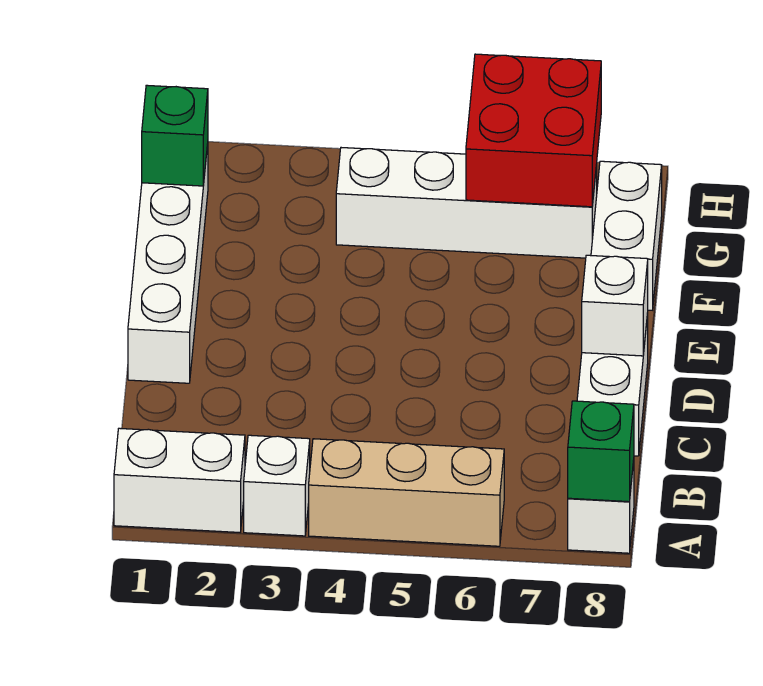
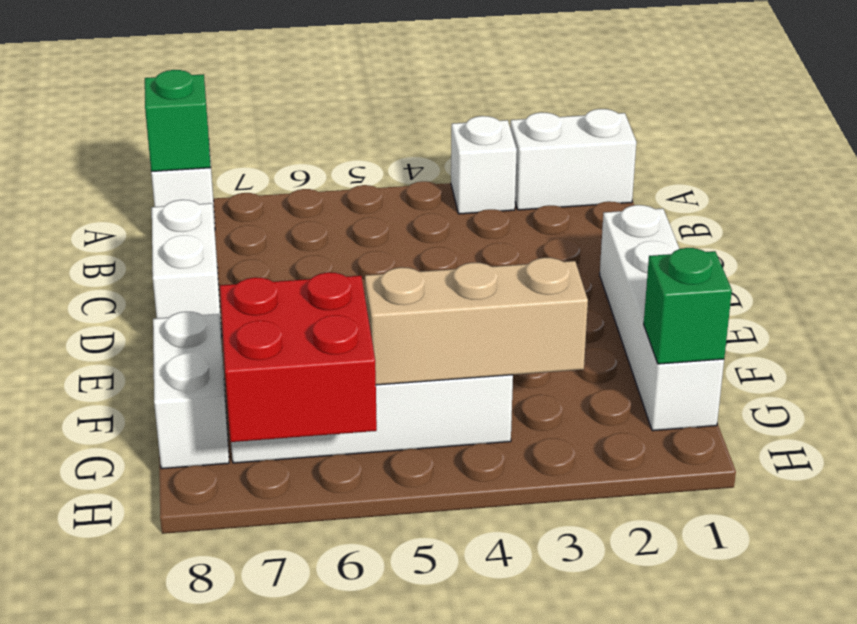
tan brick A4:A6 level 1 -> tan brick G3:G5 level 2
white brick D8 level 2 -> none

